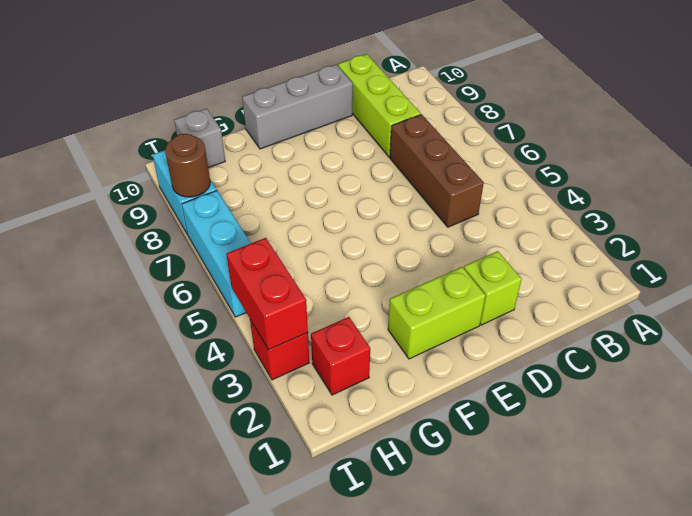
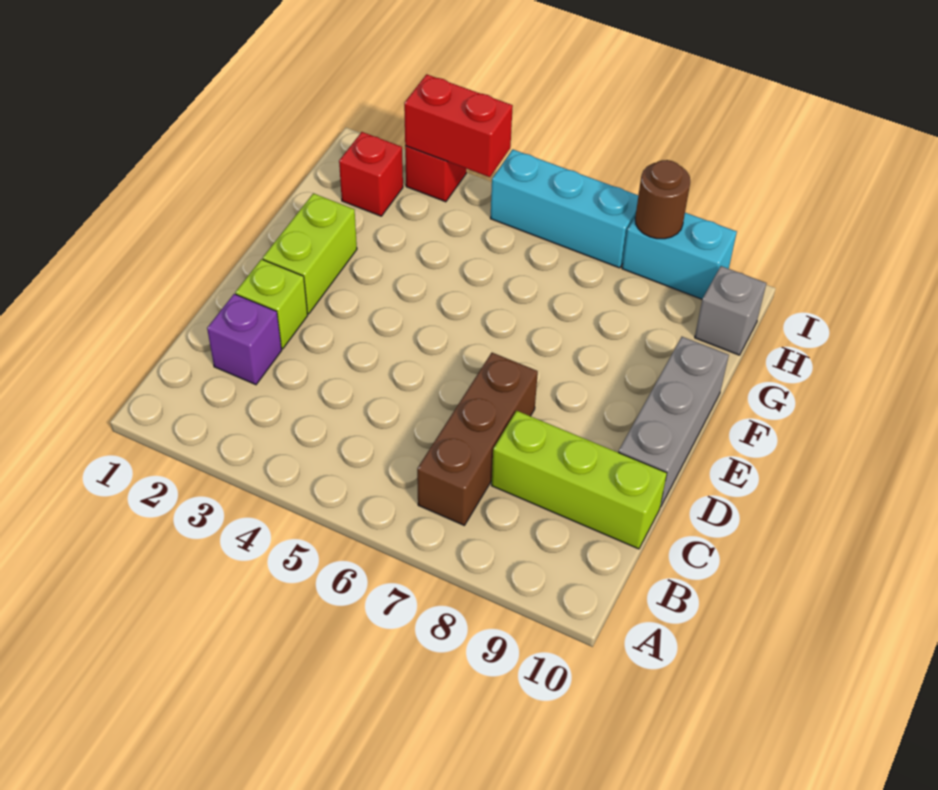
none -> purple brick C2 level 1
brown brick C5:C7 level 1 -> brown brick B7:D7 level 1

